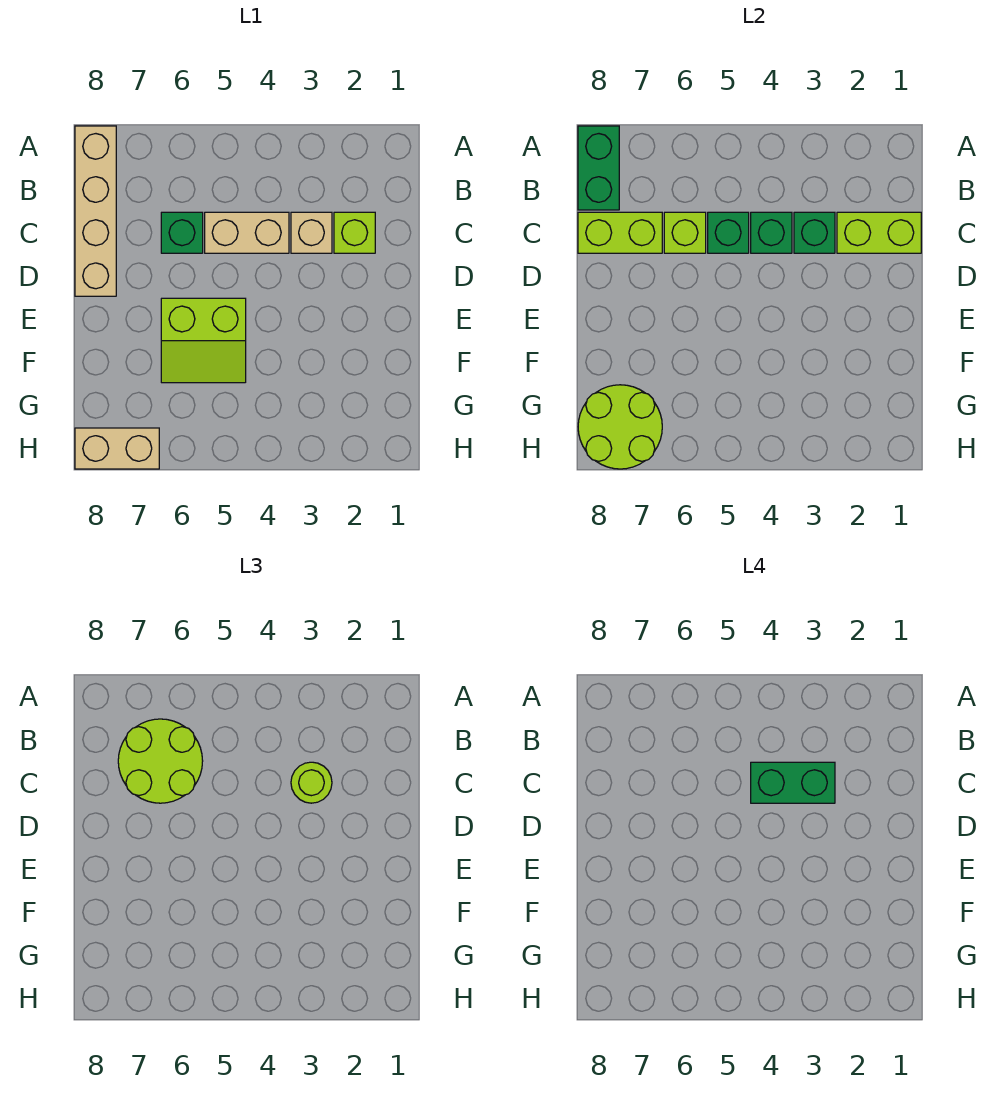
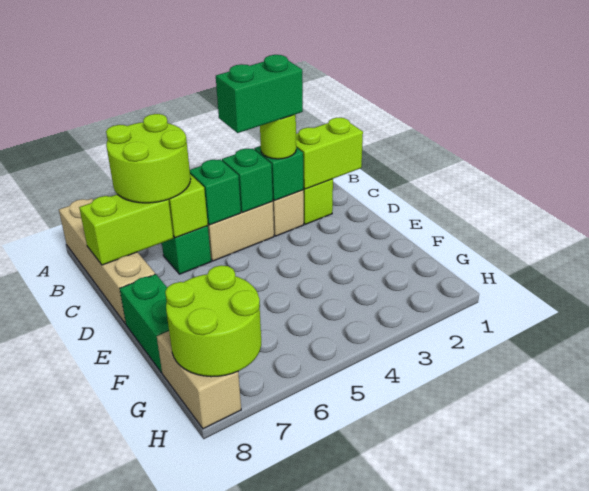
green brick A8:B8 level 2 -> green brick E8:F8 level 1
lime slope E5:F6 level 1 top E -> none
tan brick H7:H8 level 1 -> tan brick G8:H8 level 1

